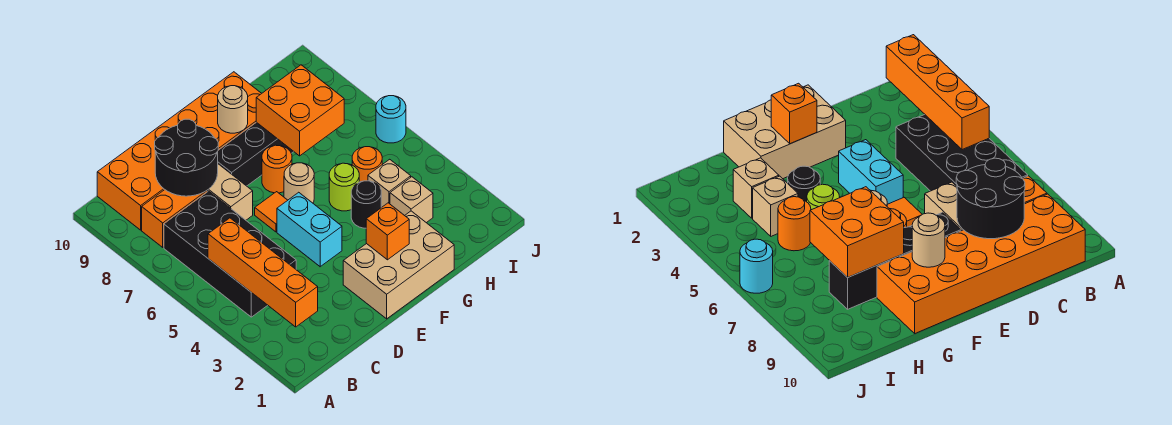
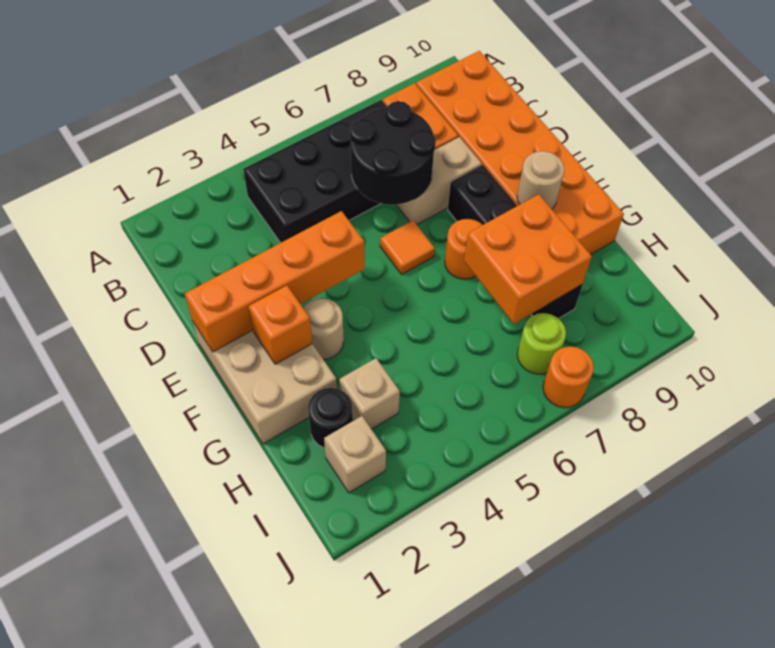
orange brick B2:B5 level 2 -> orange brick E1:E4 level 2
black round brick C8:D9 level 2 -> black round brick C6:D7 level 2
cyan brick E4:E5 level 1 -> none
tan round brick F6 level 1 -> tan round brick F3 level 1
black round brick G4 level 1 -> black round brick H2 level 1
lime round brick G5 level 1 -> lime round brick I7 level 1
tan brick H4 level 1 -> tan brick I2 level 1
orange round brick H5 level 1 -> orange round brick J7 level 1
cyan round brick J6 level 1 -> none

